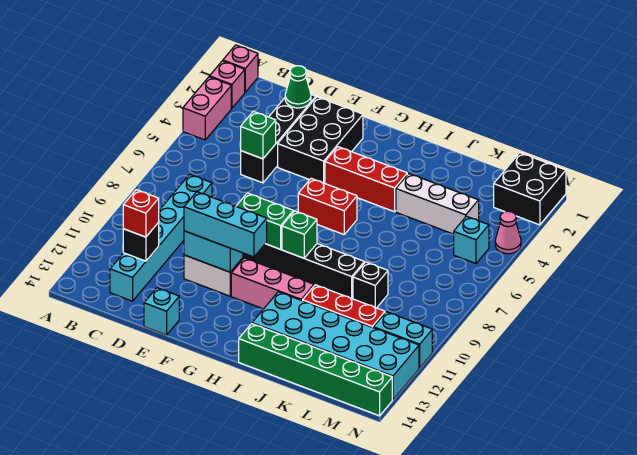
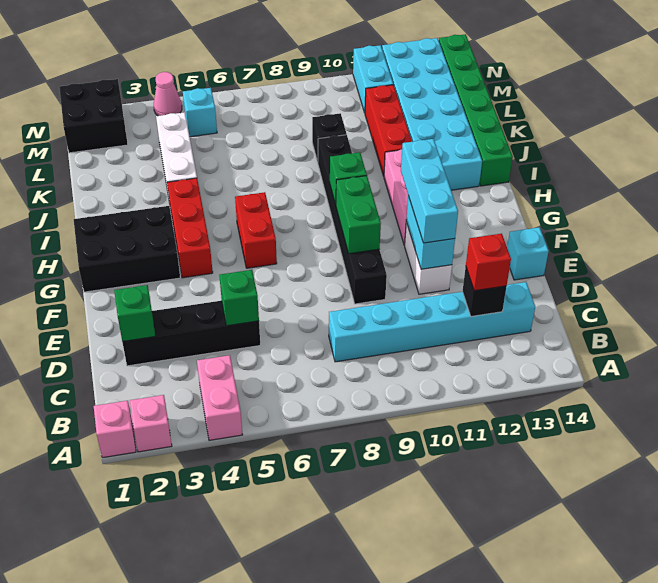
pink brick A3:A4 level 1 -> pink brick A4:B4 level 1
green cone D2 level 2 -> green brick D2 level 2
black brick E2:F4 level 1 -> black brick G1:H3 level 1

